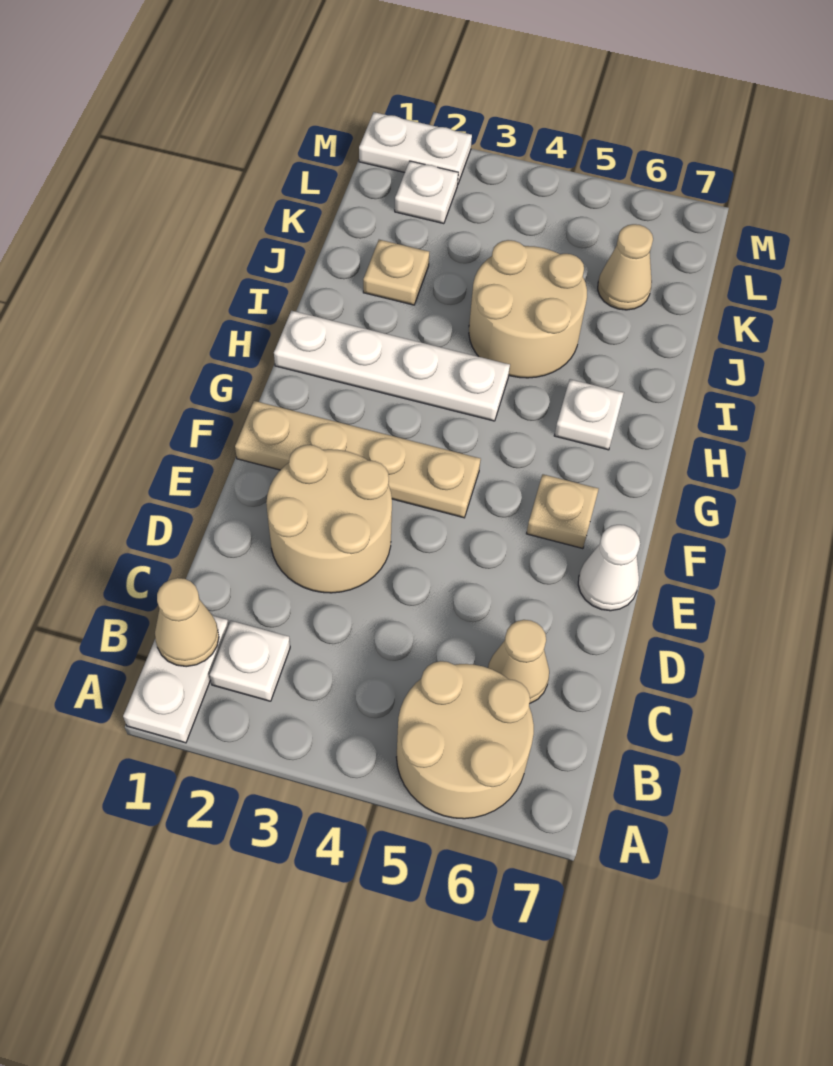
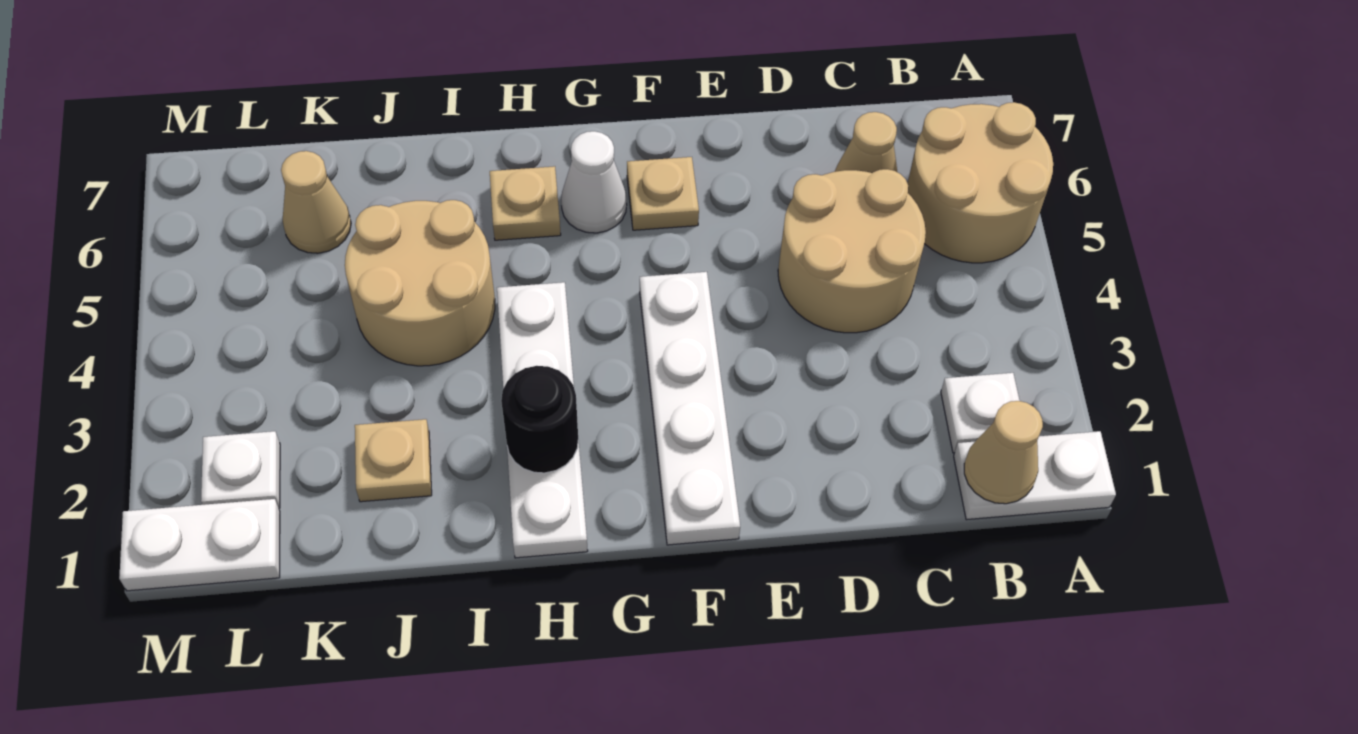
tan round brick D2:E3 level 1 -> tan round brick C4:D5 level 1
white cone E7 level 1 -> white cone G6 level 1
tan plate F1:F4 level 1 -> white plate F1:F4 level 1
none -> black round brick H2 level 2
white plate H6 level 1 -> tan plate H6 level 1
white plate M1:M2 level 1 -> white plate L1:M1 level 1

